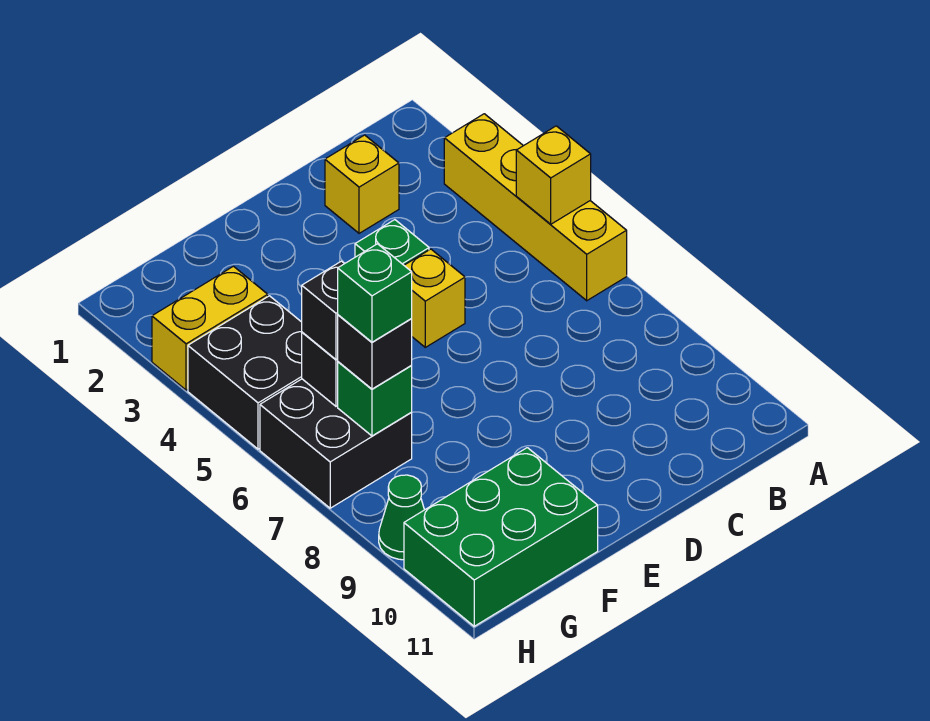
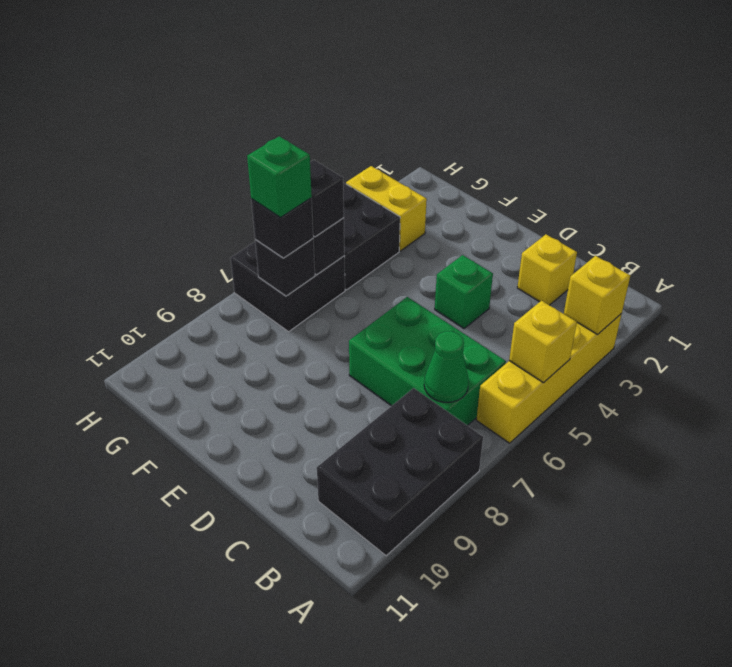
none -> black brick A8:B10 level 1
yellow brick D5 level 1 -> yellow brick A3 level 2
green brick F10:H11 level 1 -> green brick B6:D7 level 1
green brick G7 level 2 -> black brick G7 level 2
green cone H9 level 1 -> green cone B7 level 2

